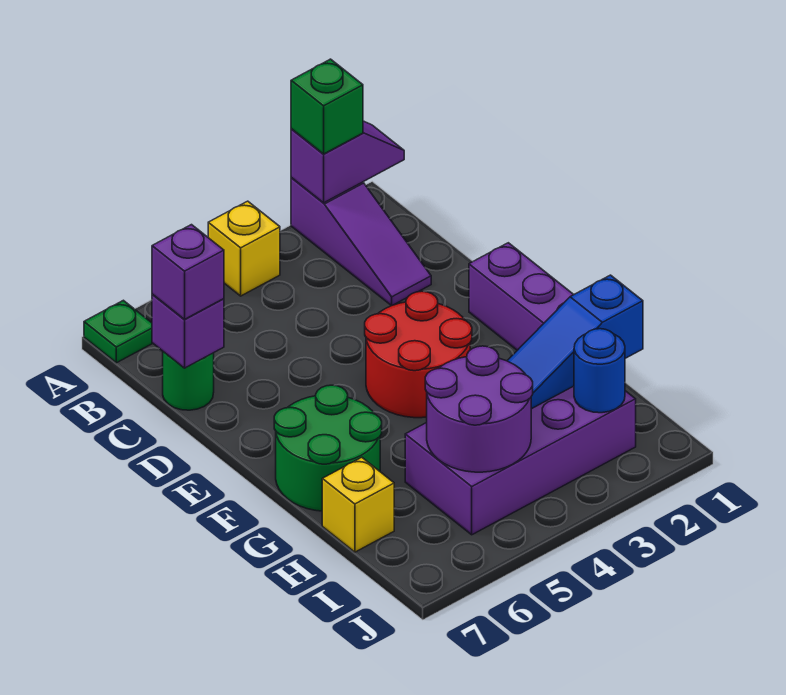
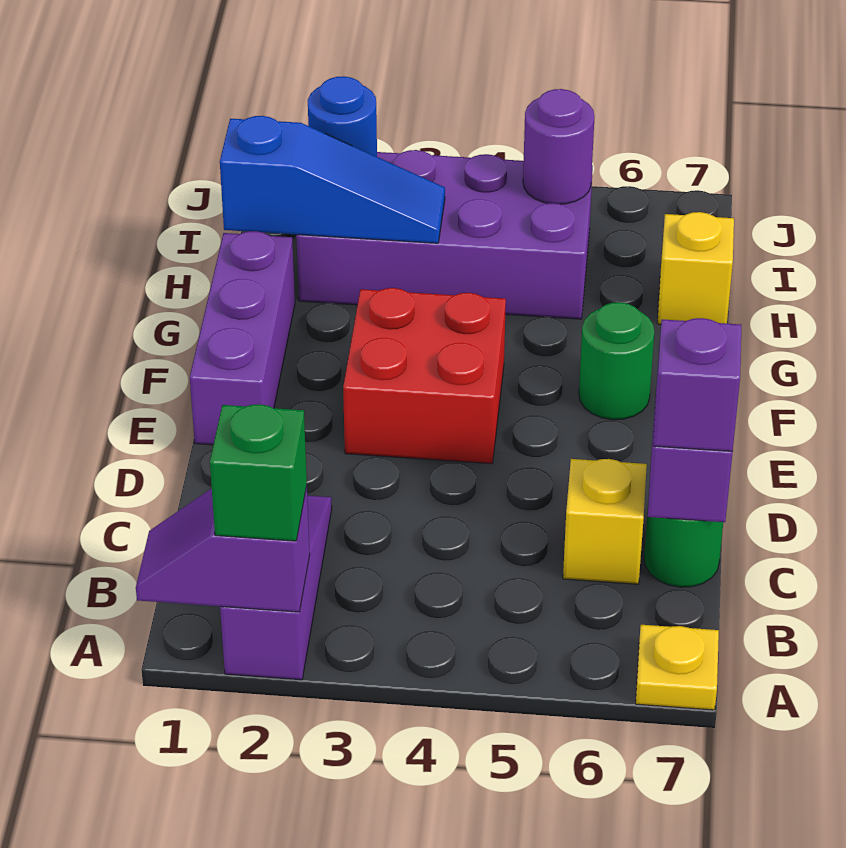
yellow brick A4 level 1 -> yellow brick C6 level 1
green plate A7 level 1 -> yellow plate A7 level 1
red round brick E3:F4 level 1 -> red brick E3:F4 level 1
green round brick F6:G7 level 1 -> green round brick F6 level 1
purple round brick H4:I5 level 2 -> purple round brick I5 level 2

